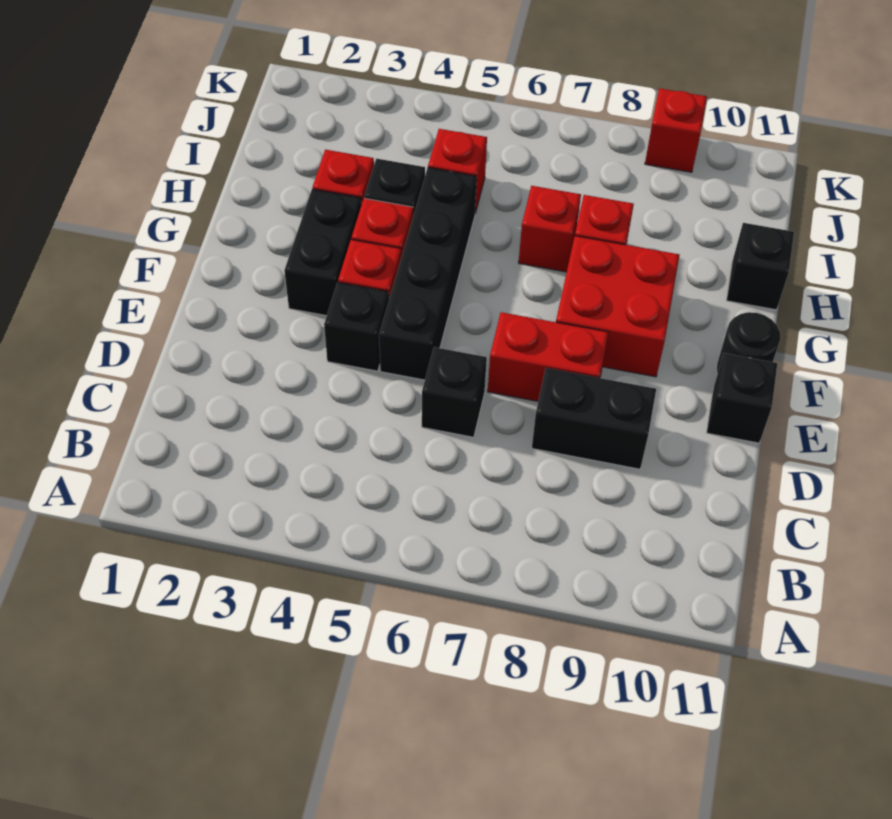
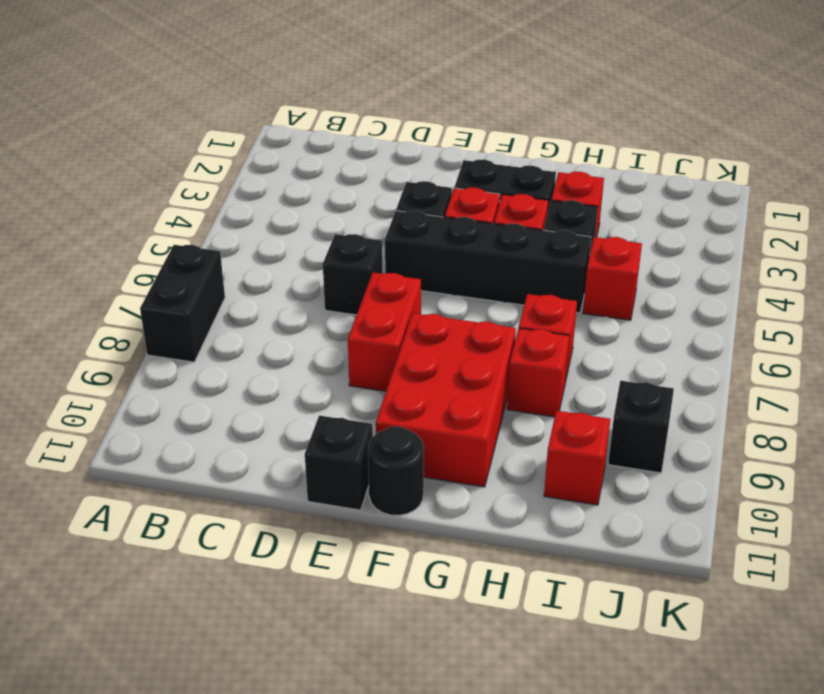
black brick D8:D9 level 1 -> black brick A7:A8 level 1
red brick F8:G9 level 1 -> red brick F8:G10 level 1
black brick H11 level 1 -> black brick J9 level 1
red brick K9 level 1 -> red brick I10 level 1

